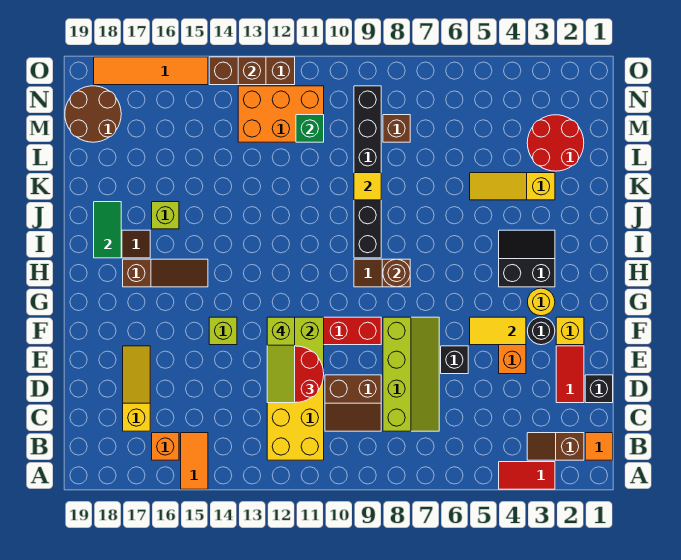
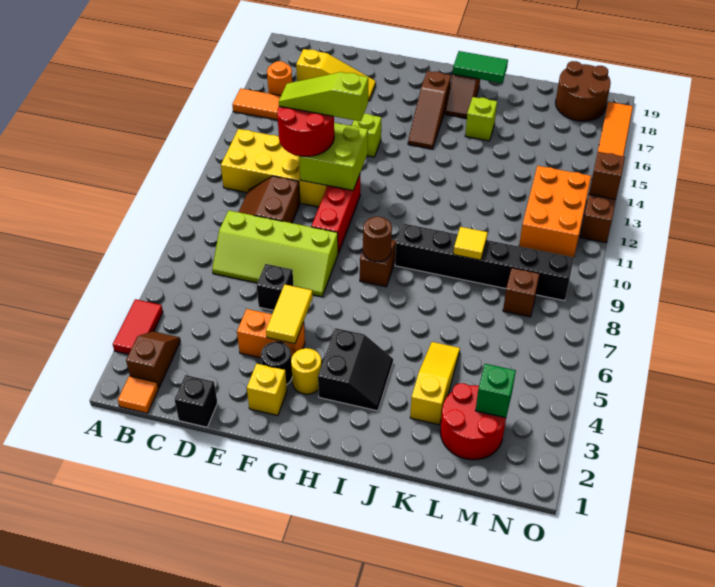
orange brick B16 level 1 -> orange round brick B16 level 1
red tile D2:E2 level 1 -> none
green brick M11 level 2 -> green brick M3 level 2

